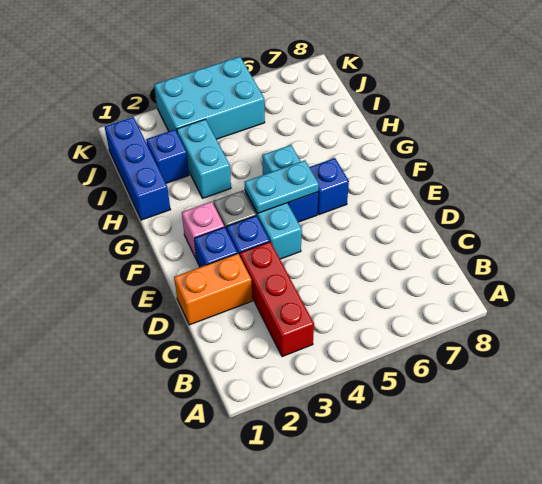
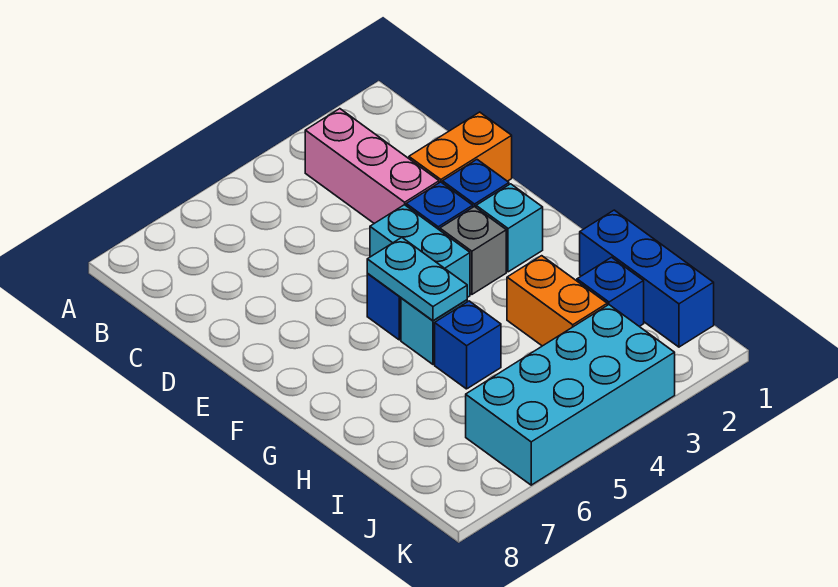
red brick B3:D3 level 1 -> pink brick B3:D3 level 1
pink brick F2 level 1 -> cyan brick F2 level 1
cyan plate F4:F5 level 2 -> cyan plate F5:G5 level 2
blue brick F6 level 1 -> blue brick H5 level 1
cyan brick H3:I3 level 1 -> orange brick H3:I3 level 1
cyan brick J3:K5 level 1 -> cyan brick J3:K6 level 1

